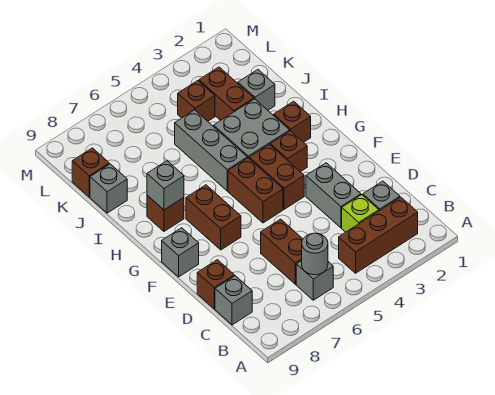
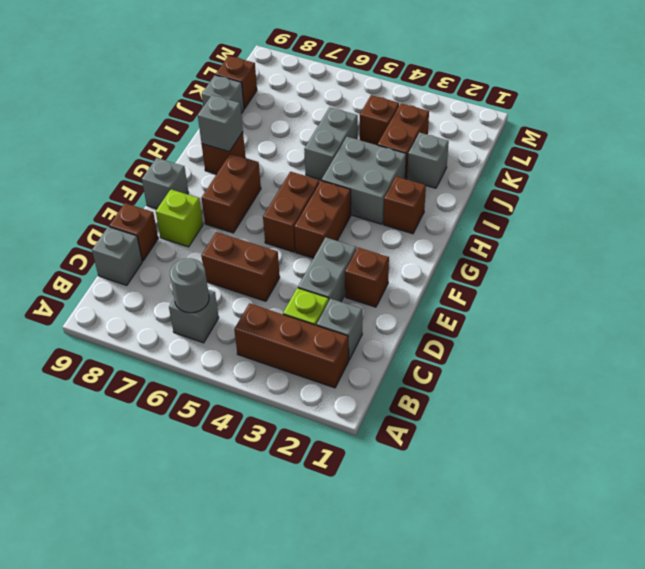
brown brick C6:D6 level 1 -> brown brick D5:D6 level 1
none -> lime brick E8 level 1
brown brick G3 level 1 -> brown brick E2 level 1
grey brick H5:J5 level 1 -> grey brick I5:J5 level 1

